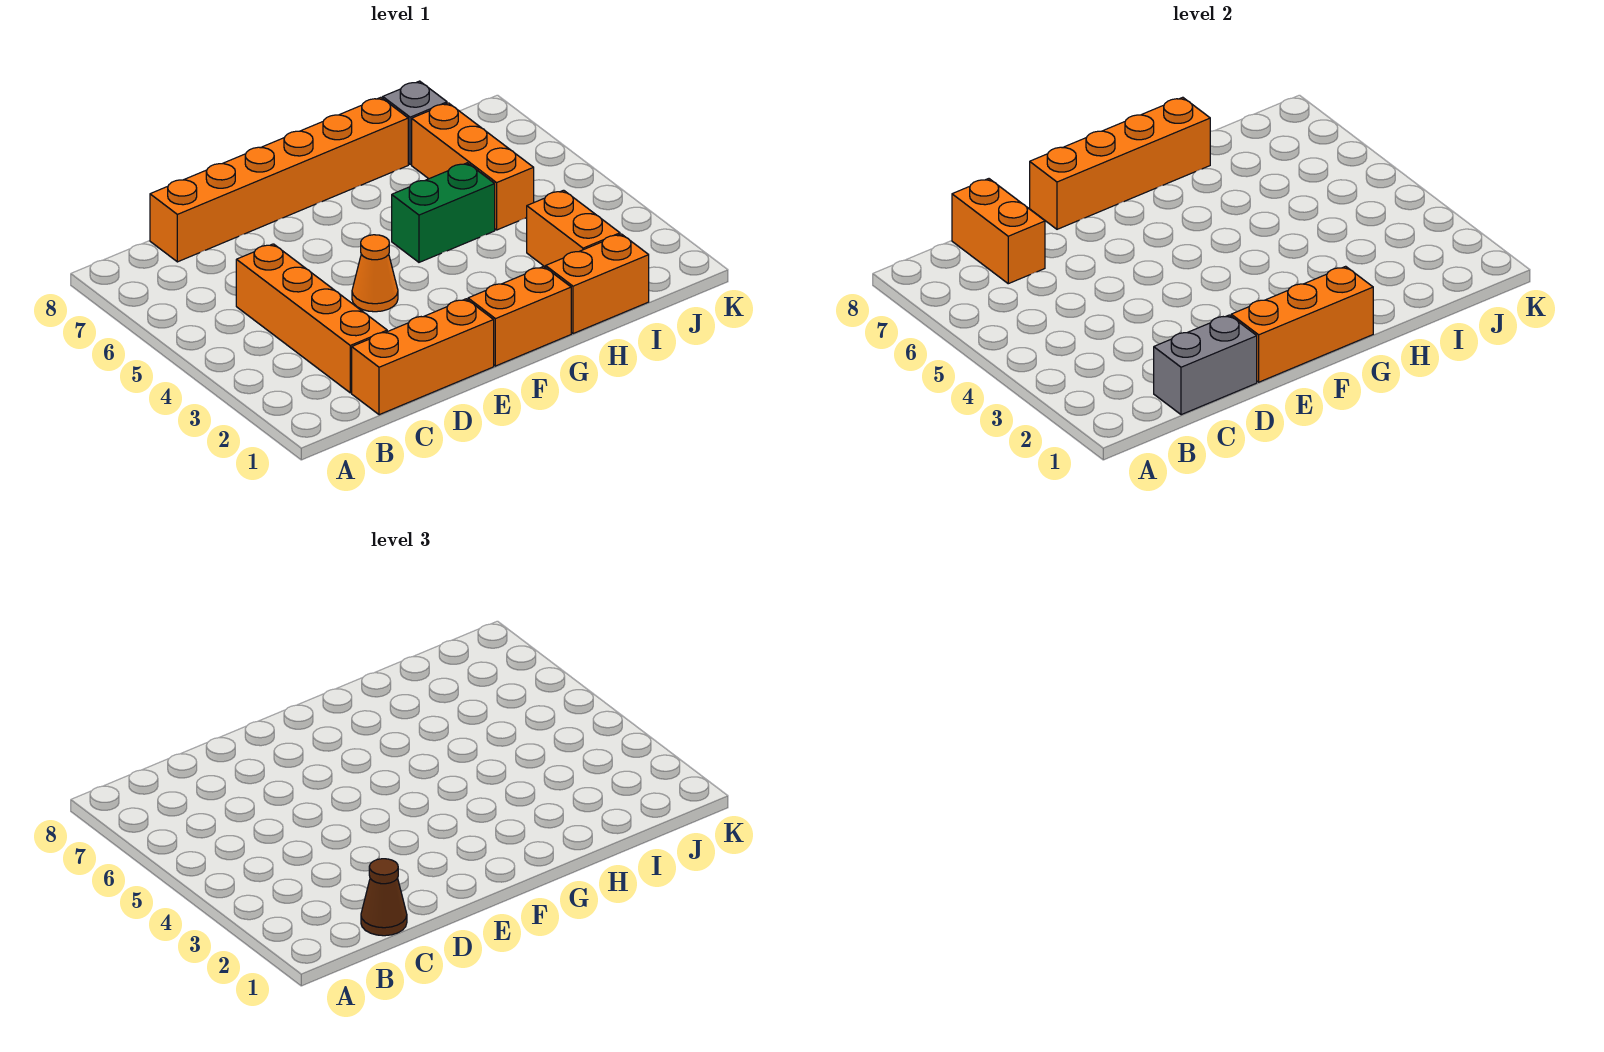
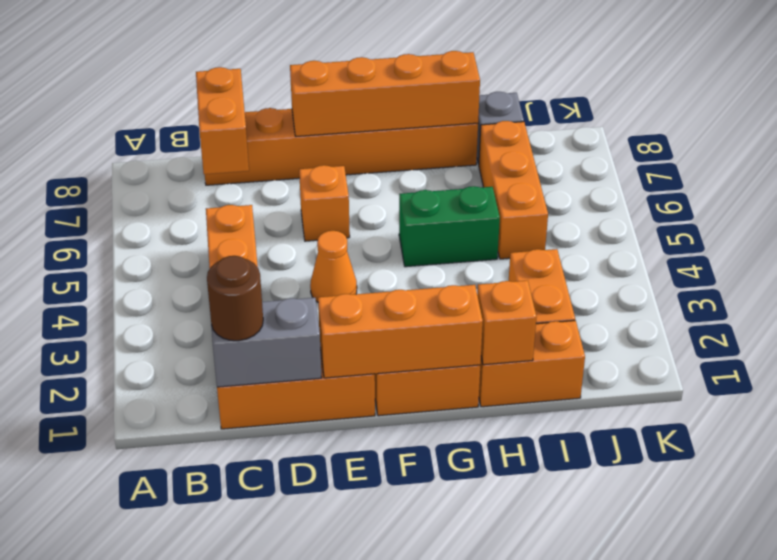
brown cone C1 level 3 -> brown round brick C1 level 3
none -> orange brick E6 level 1
none -> orange brick H1 level 2

